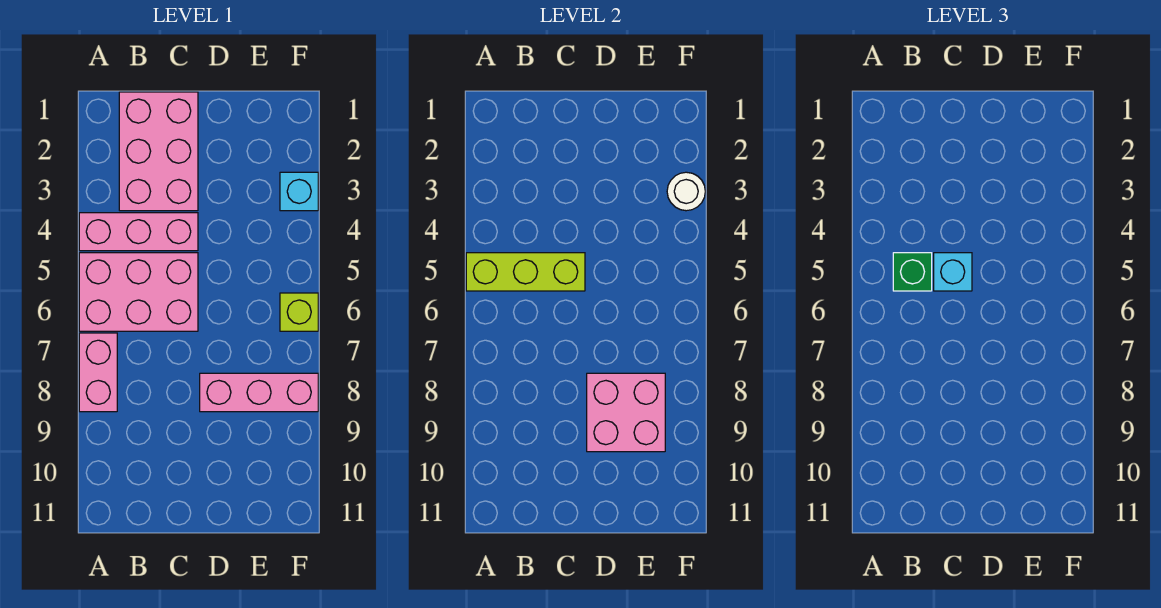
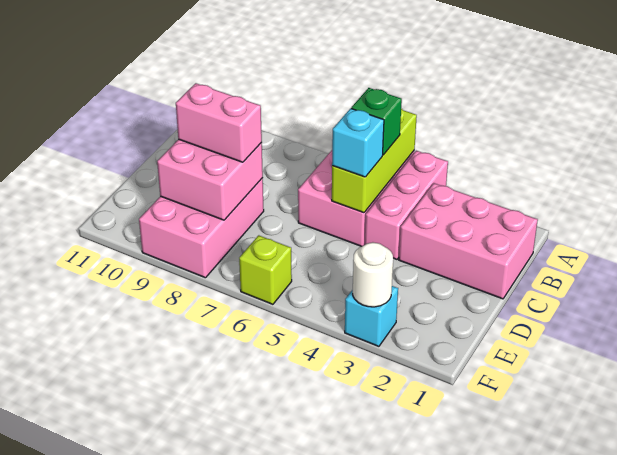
pink brick A7:A8 level 1 -> pink brick D8:D9 level 3
pink brick D8:F8 level 1 -> pink brick D8:F9 level 1

